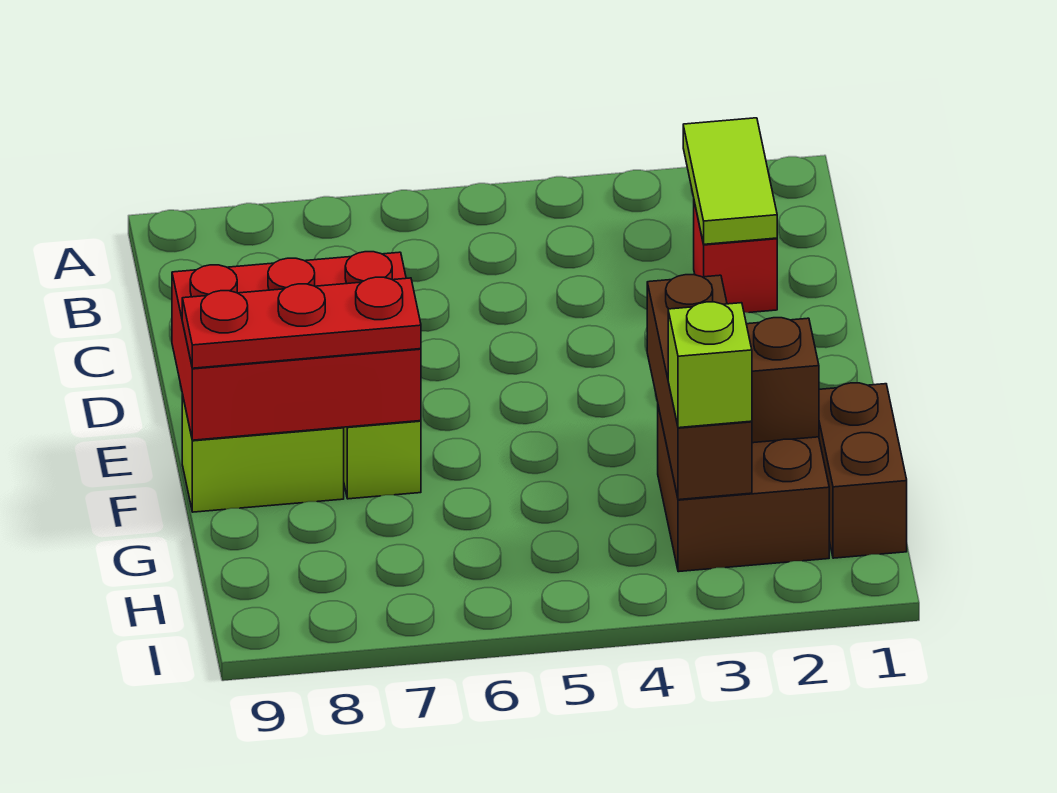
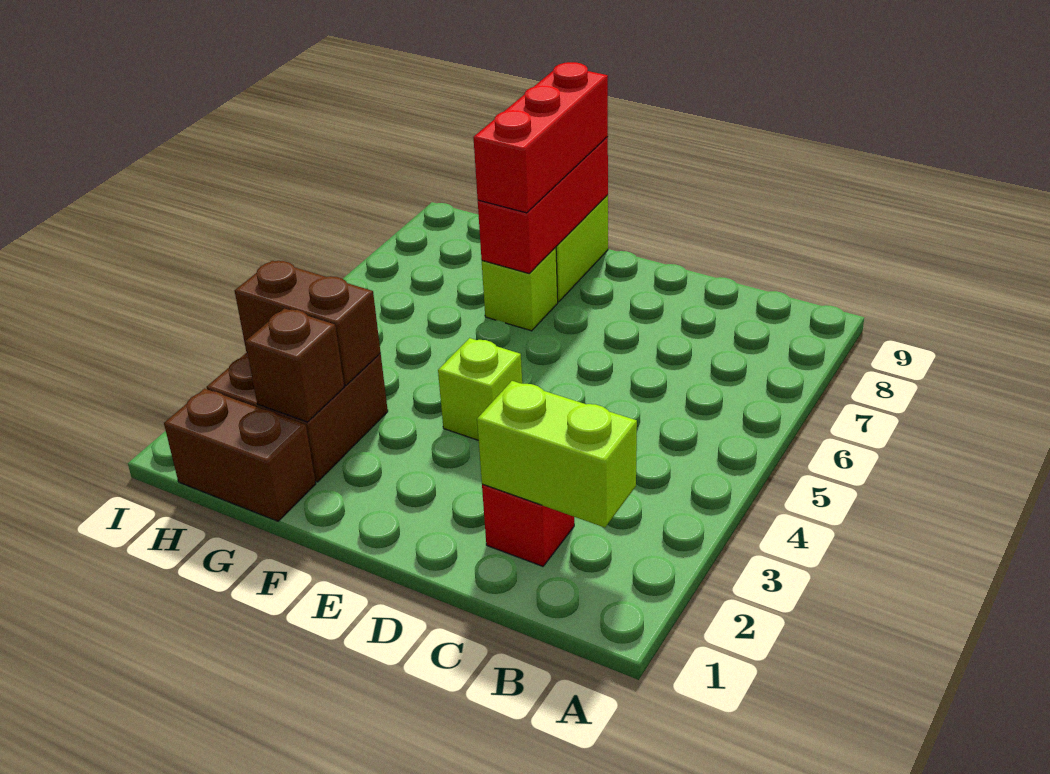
lime tile B2:C2 level 2 -> lime brick B2:C2 level 2
red brick E7:F9 level 2 -> red brick F7:F9 level 2
brown brick F3:H3 level 2 -> brown brick G3:H3 level 2
red plate F7:F9 level 3 -> red brick F7:F9 level 3
lime brick H3 level 3 -> lime brick E4 level 1

